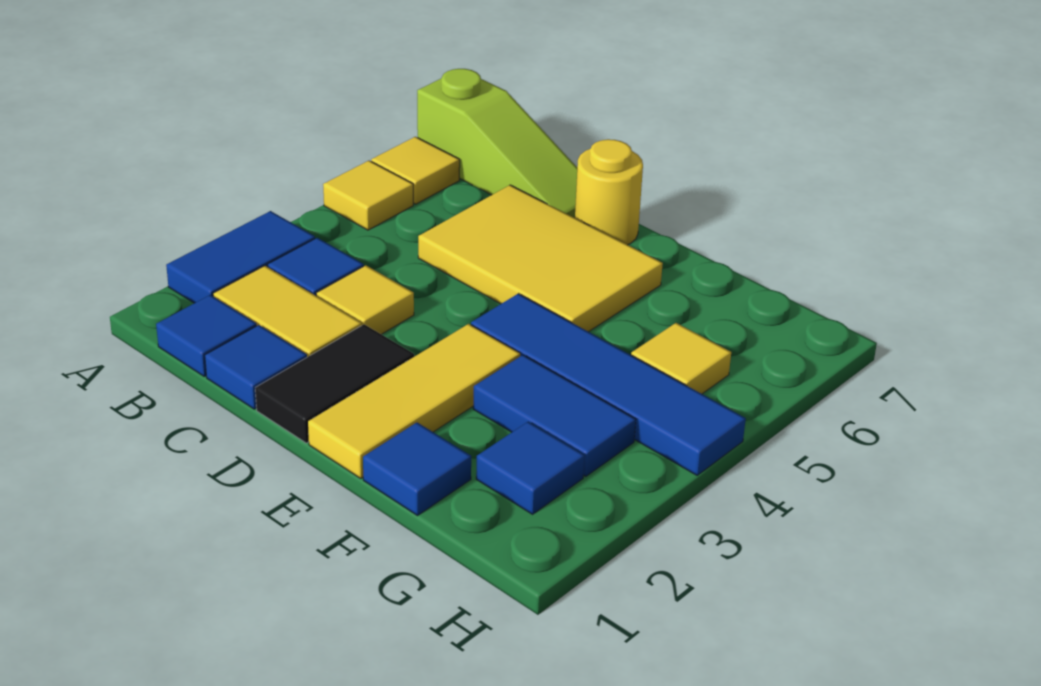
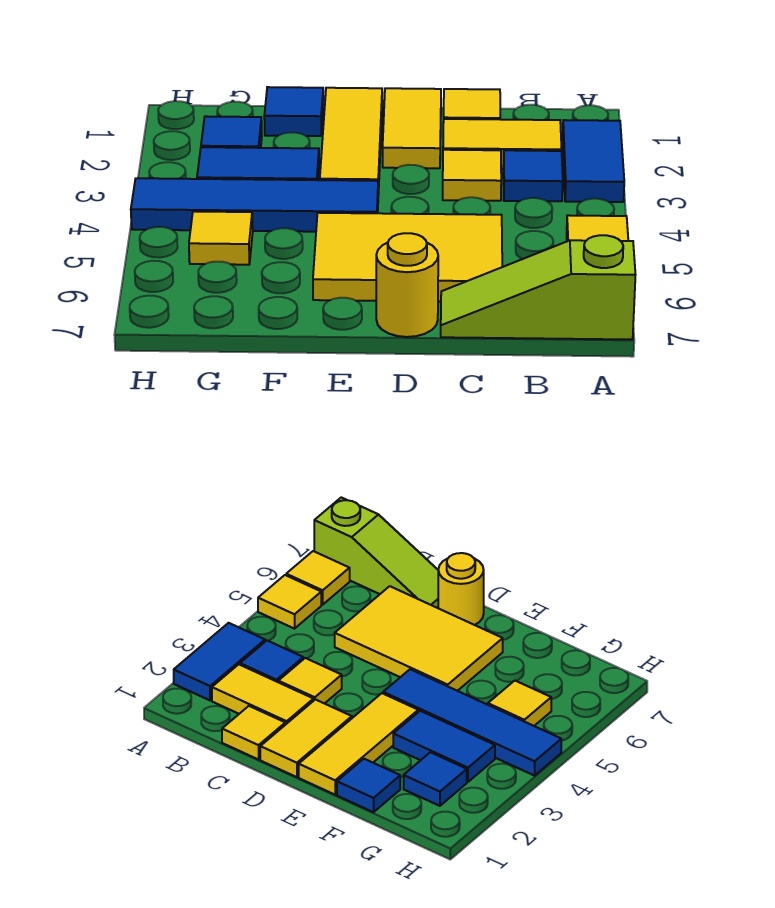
blue tile B1 level 1 -> none
blue tile C1 level 1 -> yellow tile C1 level 1
black tile D1:D2 level 1 -> yellow tile D1:D2 level 1

